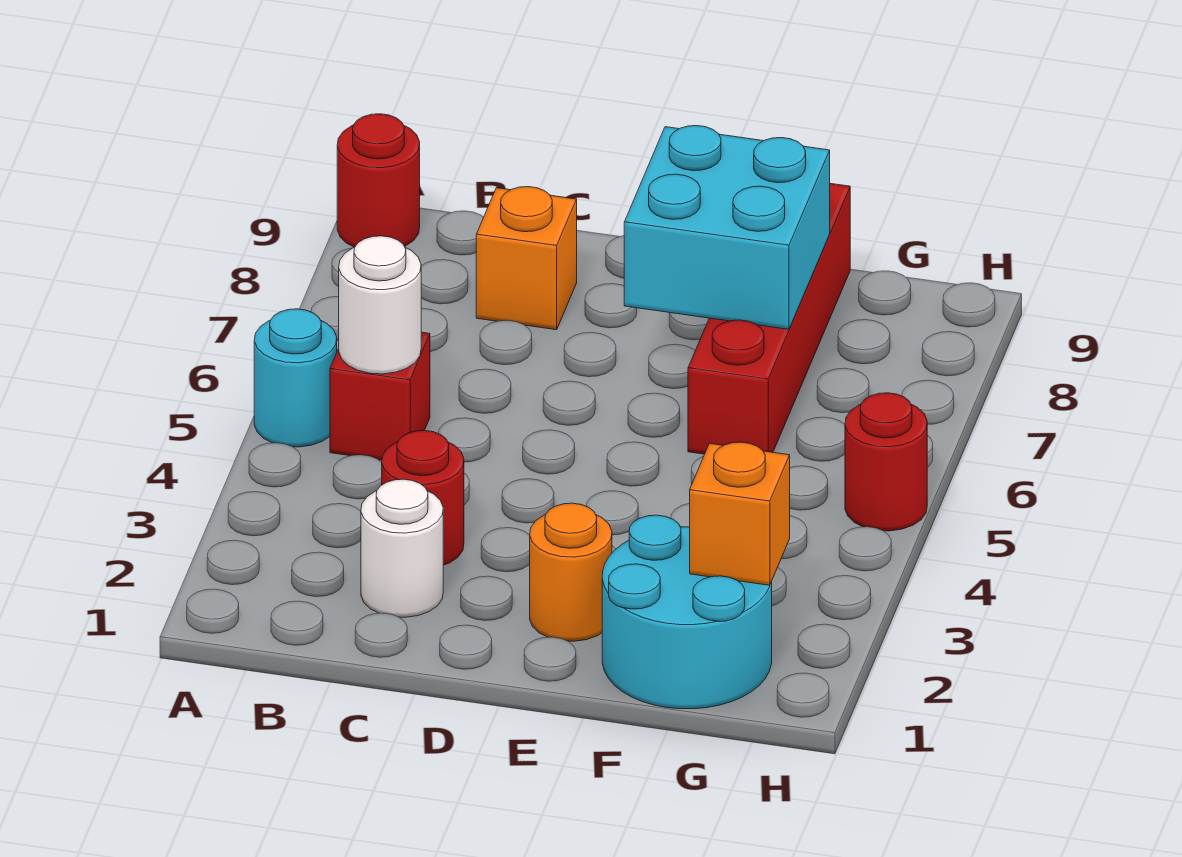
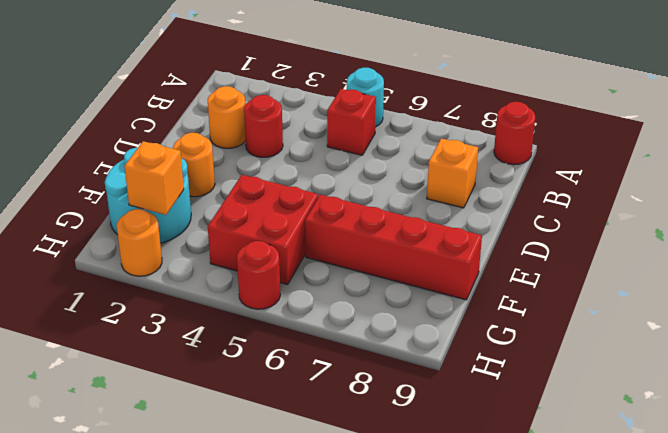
white round brick B5 level 2 -> none
white round brick C2 level 1 -> orange round brick C2 level 1
cyan brick E7:F8 level 2 -> none
none -> red brick F4:G5 level 1
none -> orange round brick H2 level 1

